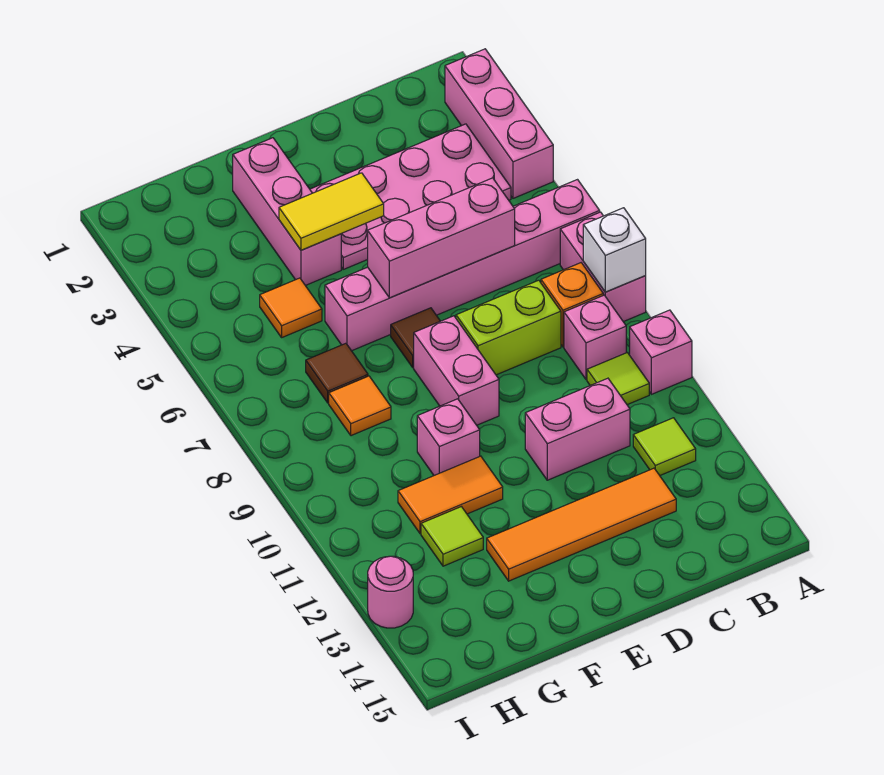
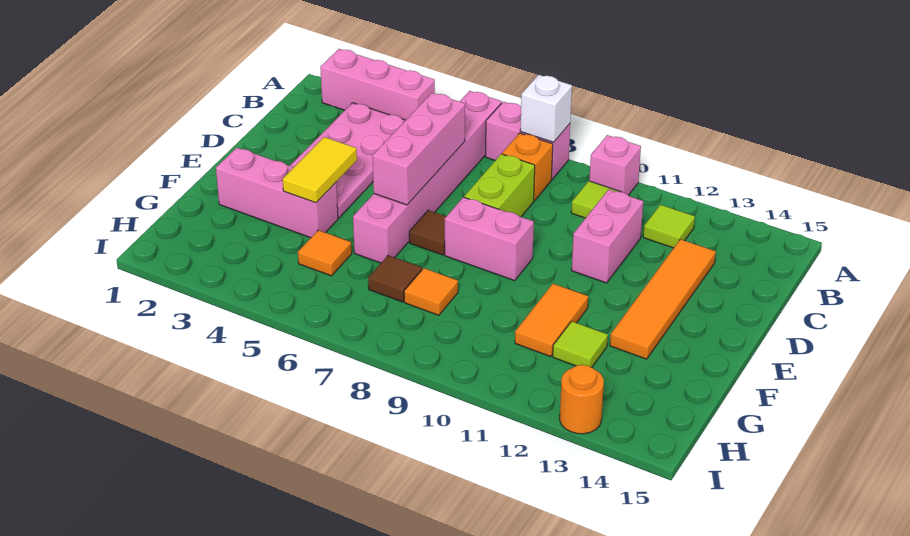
pink brick B9 level 1 -> none
pink brick F10 level 1 -> none
pink round brick I13 level 1 -> orange round brick I13 level 1

